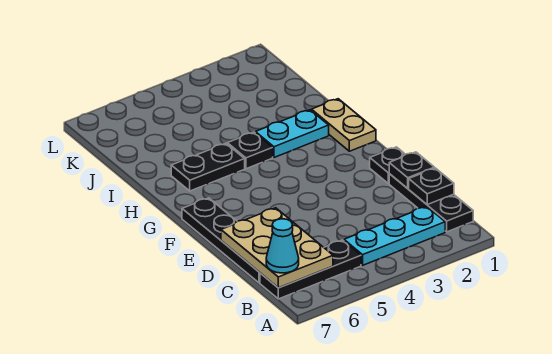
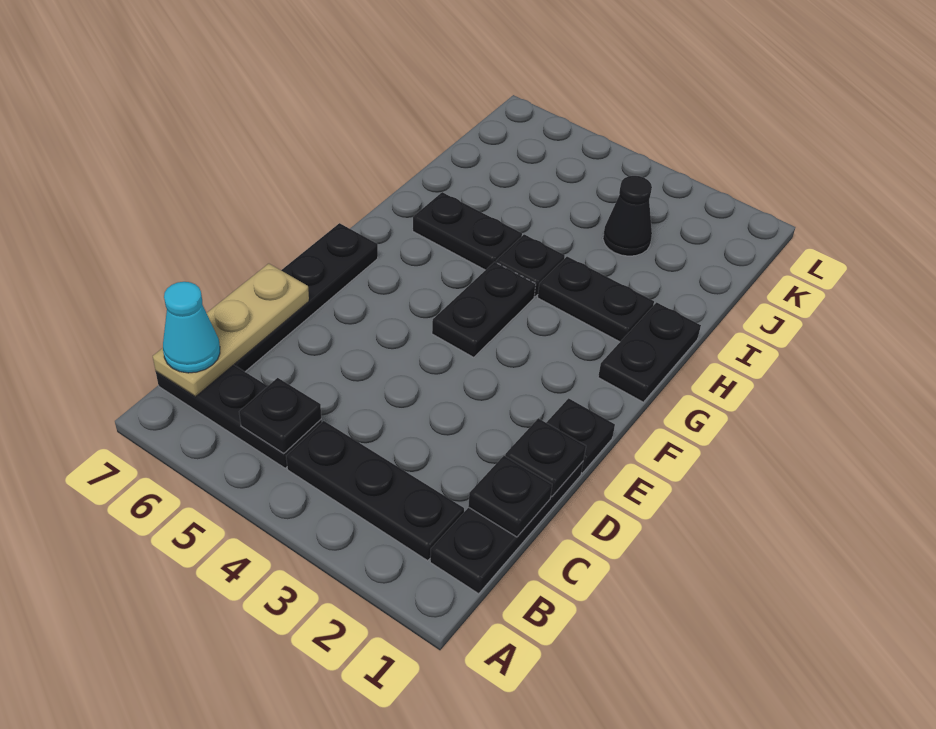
cyan plate B2:B4 level 1 -> black plate B2:B4 level 1
none -> black plate B5 level 2
tan plate B6:D7 level 2 -> tan plate B7:D7 level 2
none -> black plate F4:G4 level 1
tan plate G1:H1 level 1 -> black plate G1:H1 level 1
cyan plate H2:H3 level 1 -> black plate H2:H3 level 1
none -> black cone J3 level 1

